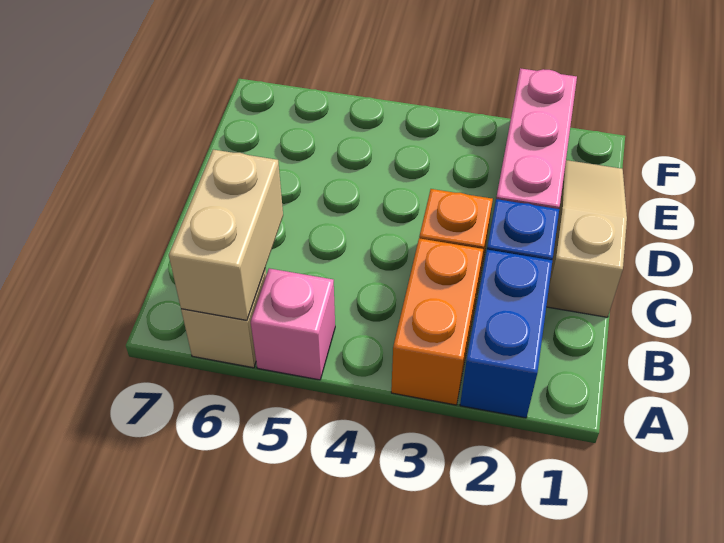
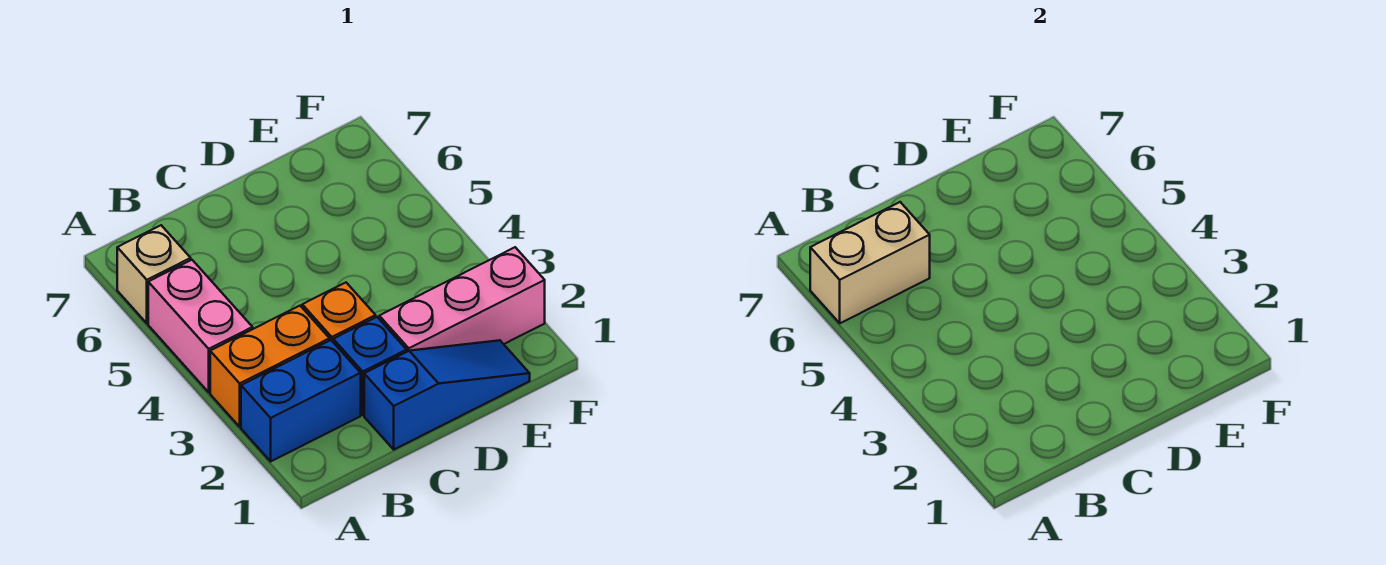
pink brick A5 level 1 -> pink brick A4:A5 level 1
tan slope C1:E1 level 1 top C -> blue slope C1:E1 level 1 top C

